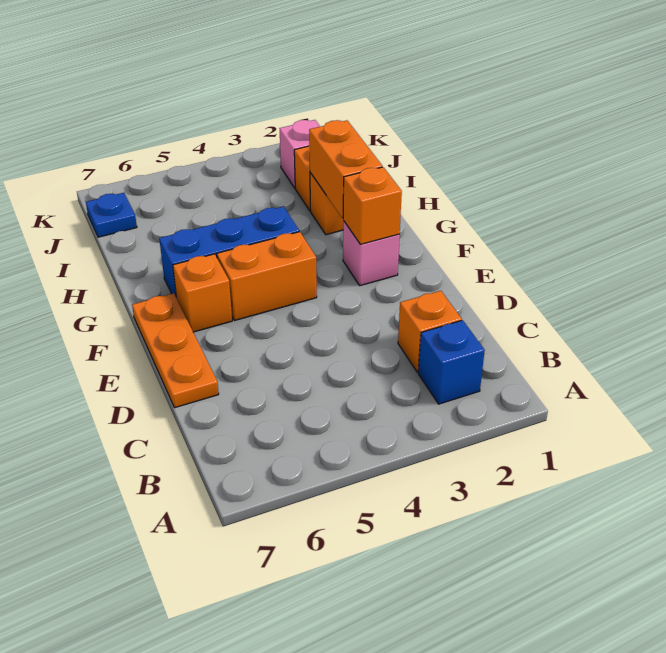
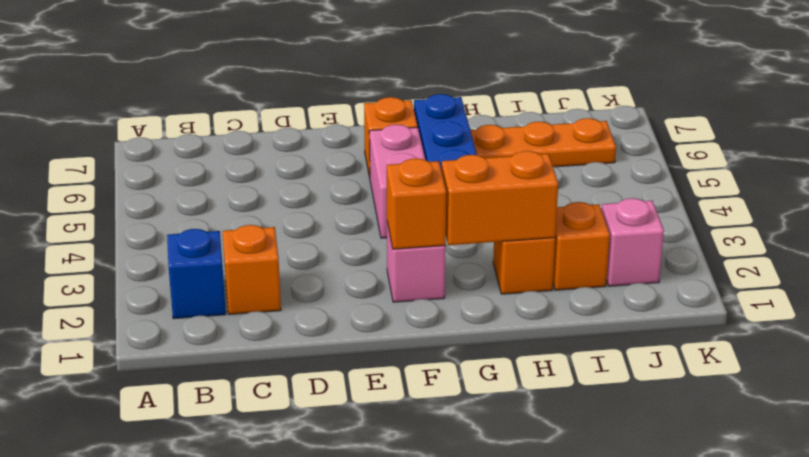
orange plate D7:F7 level 1 -> orange plate H6:J6 level 1
orange brick F4:F5 level 1 -> pink brick F4:F5 level 1
blue plate J7 level 1 -> none

